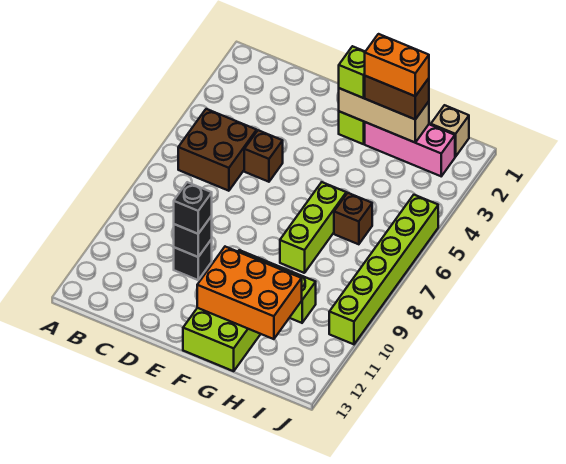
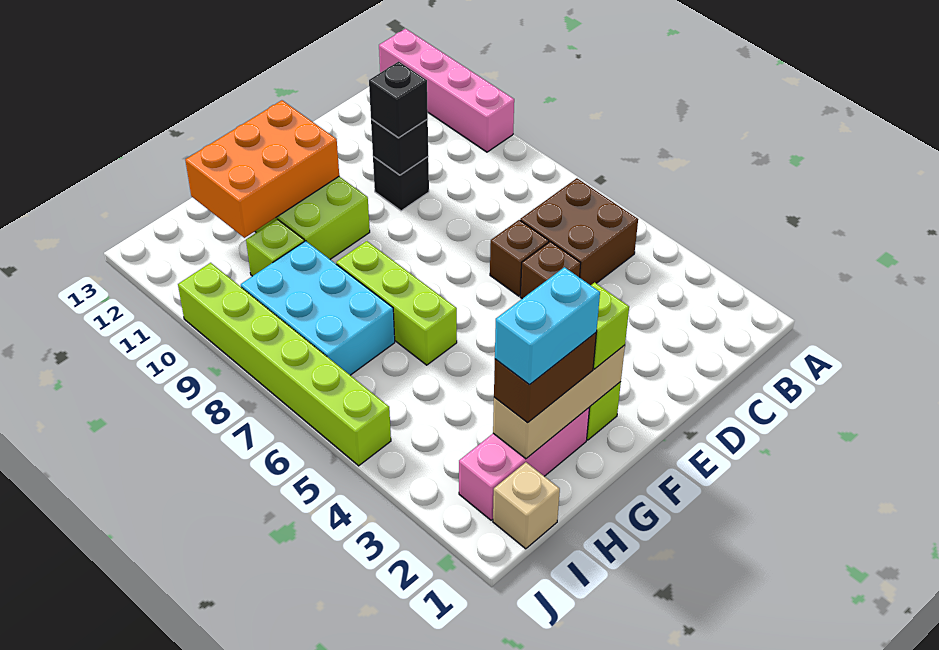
none -> pink brick A10:A13 level 1
orange brick G2:H2 level 4 -> cyan brick G2:H2 level 4
brown brick H6 level 1 -> brown brick D6 level 1
none -> cyan brick H7:I9 level 1

